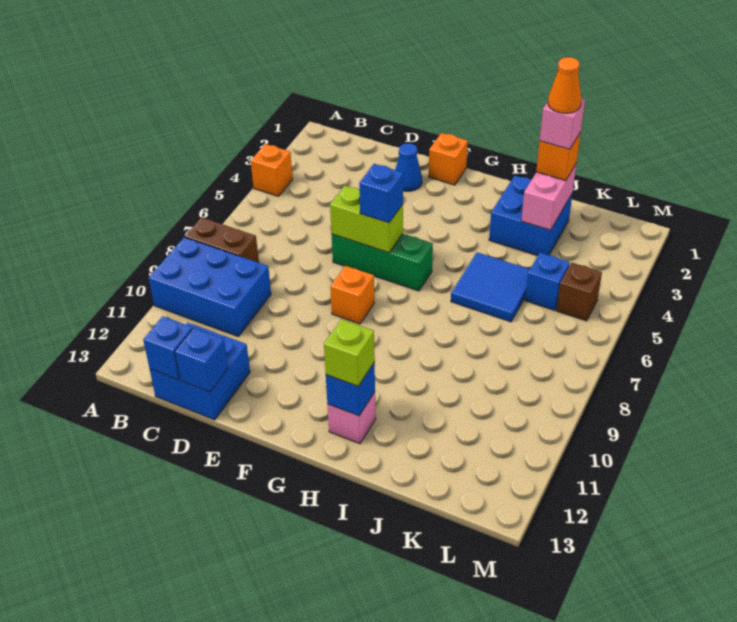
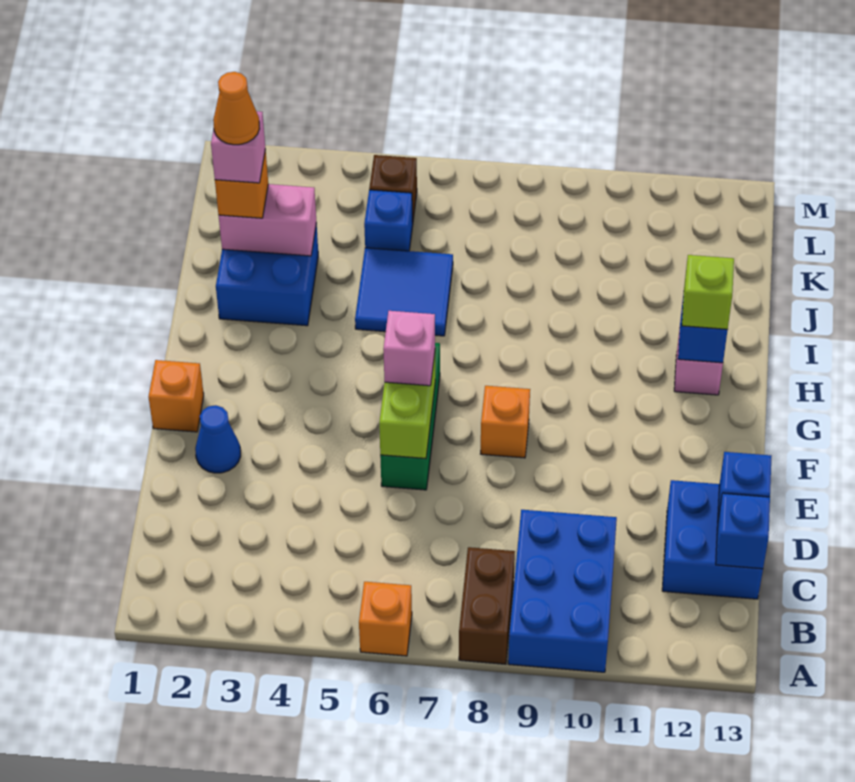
orange brick A4 level 1 -> orange brick A6 level 1
blue brick F6 level 3 -> pink brick F6 level 3

